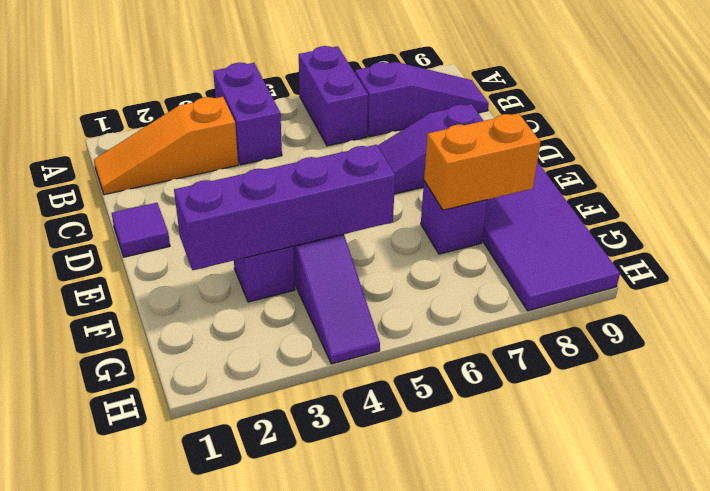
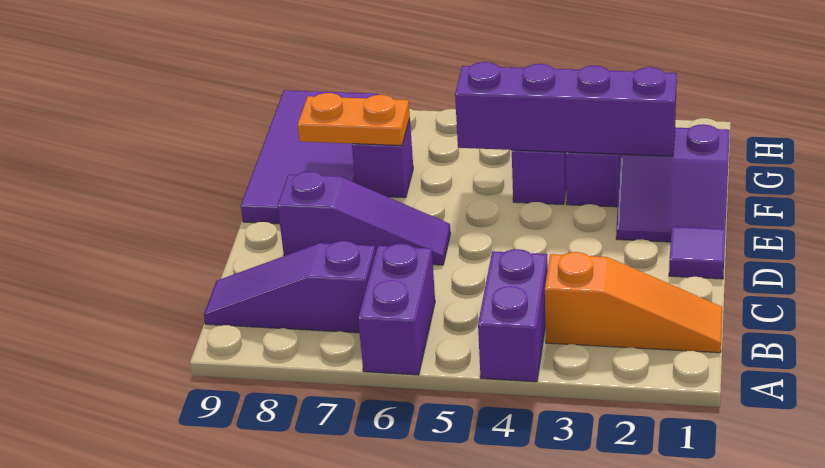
none -> purple slope E1:F2 level 1 top F
orange brick F7:F8 level 2 -> orange plate F7:F8 level 2

